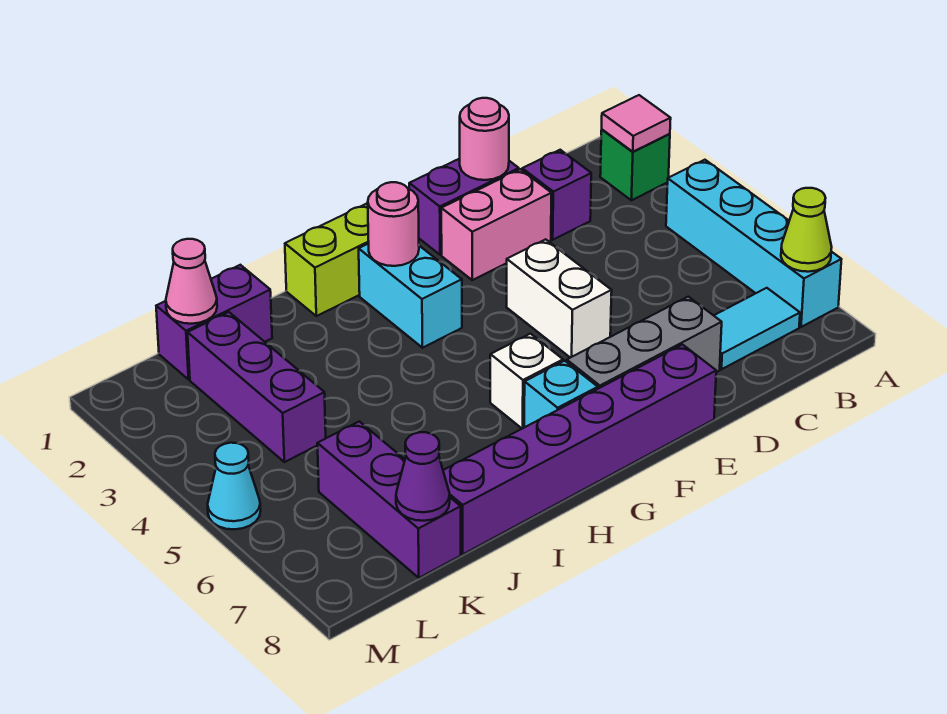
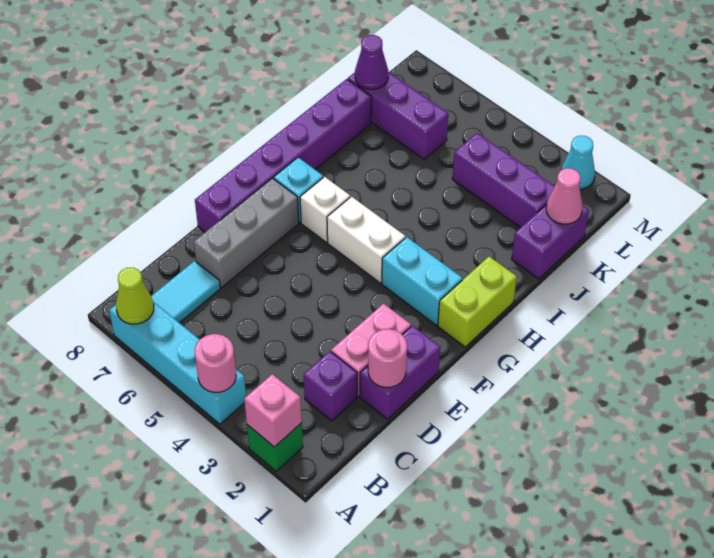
pink tile A2 level 2 -> pink brick A2 level 2
white brick E4:E5 level 1 -> white brick G4:G5 level 1
pink round brick G2 level 2 -> pink round brick A4 level 2
cyan cone M5 level 1 -> cyan cone M2 level 1

